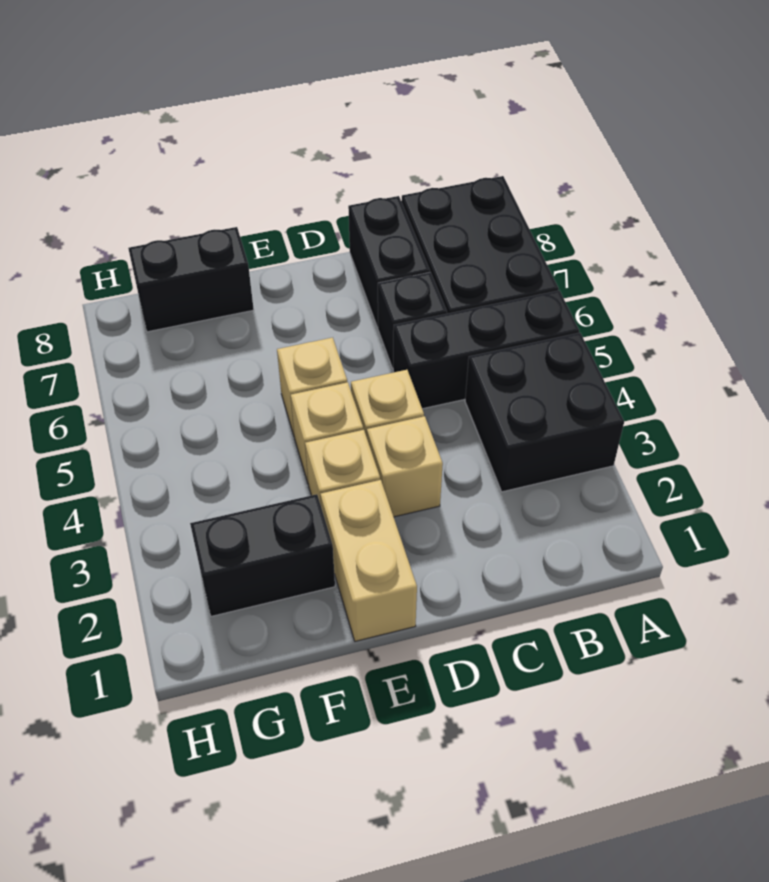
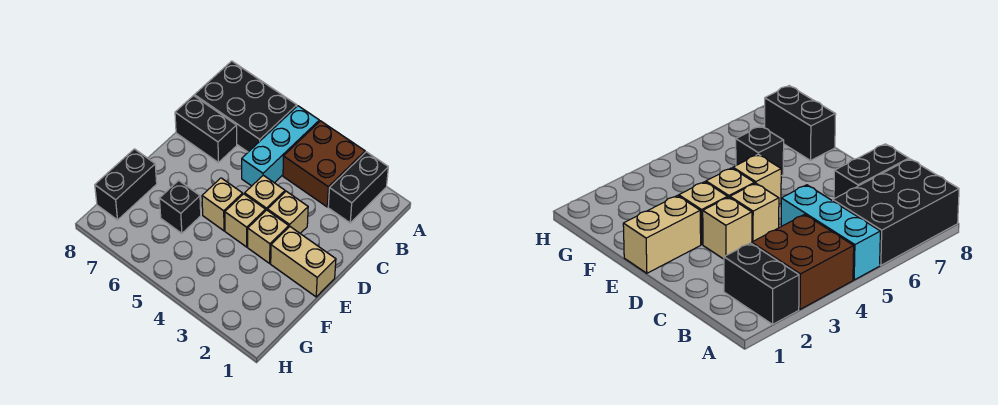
black brick A3:B4 level 1 -> brown brick A3:B4 level 1
black brick A5:C5 level 1 -> cyan brick A5:C5 level 1
black brick C6 level 1 -> black brick F6 level 1
black brick F2:G2 level 1 -> black brick A2:B2 level 1

